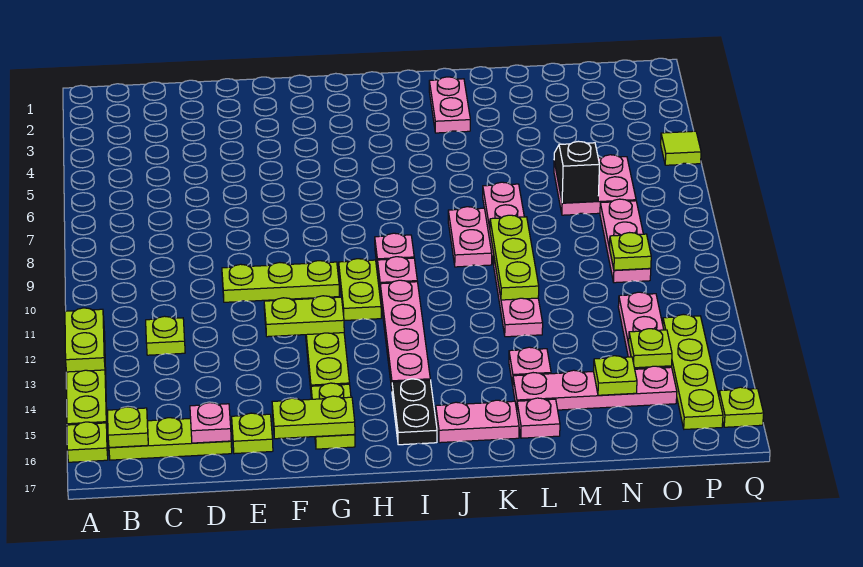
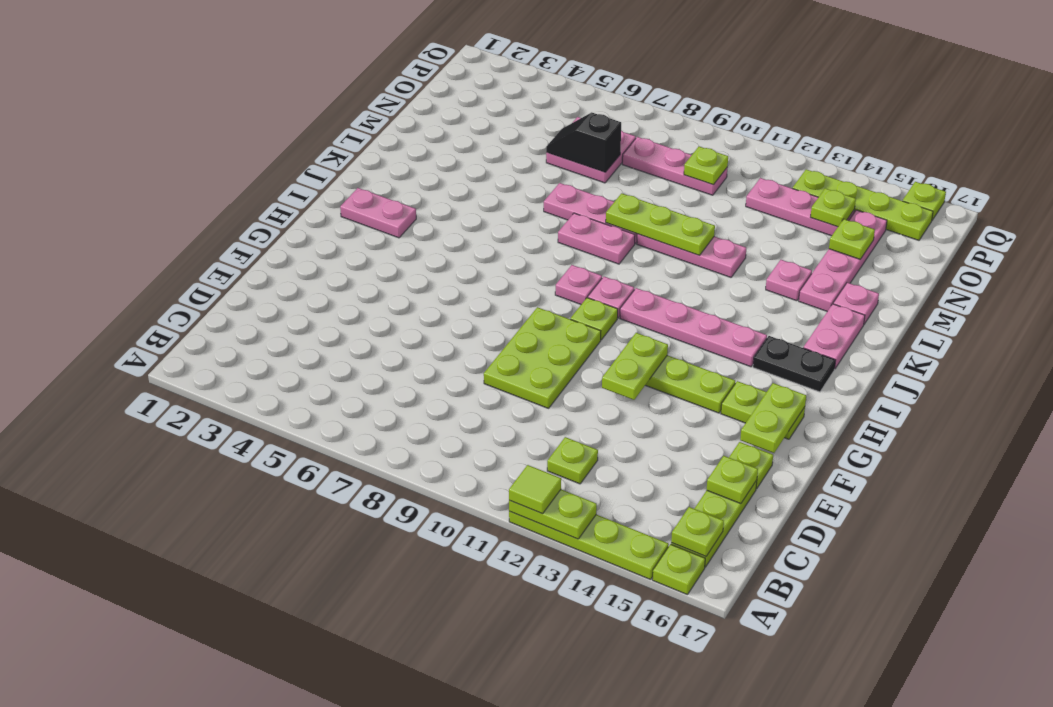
pink plate D16 level 2 -> lime plate D16 level 2
lime plate E10:G10 level 1 -> lime plate E9:G10 level 1
lime plate H10:H11 level 1 -> lime plate H10 level 1
pink plate K2:K3 level 1 -> pink plate I2:I3 level 1
lime tile Q5 level 1 -> lime tile A12 level 3

